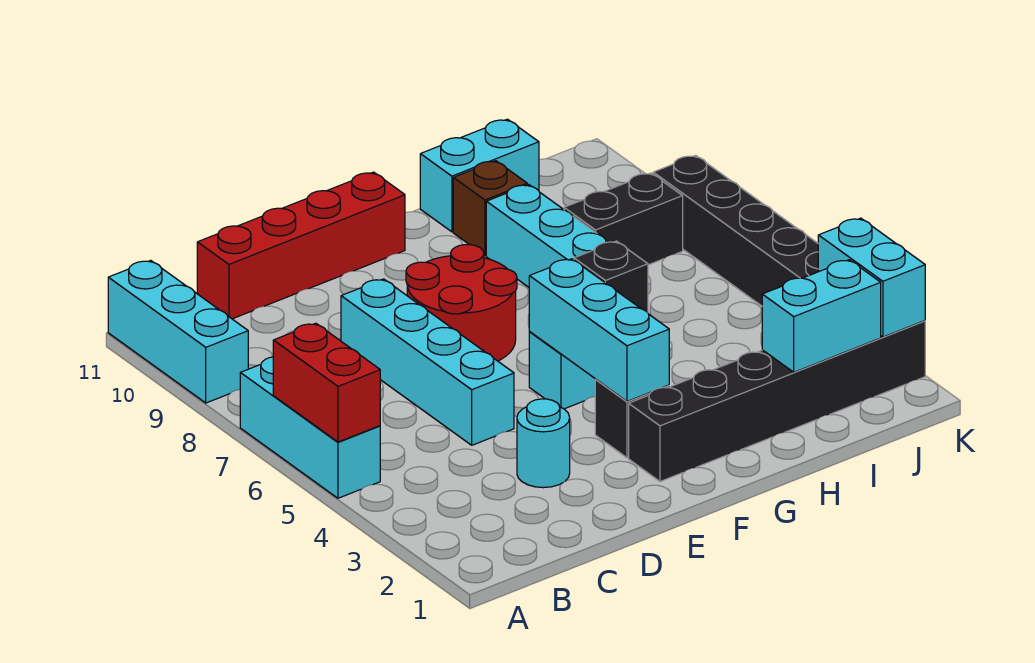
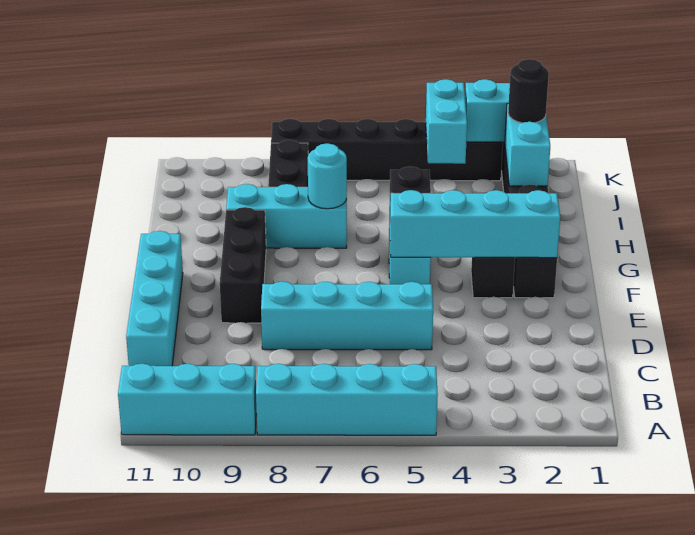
cyan brick A5:A7 level 1 -> cyan brick A5:A8 level 1
red brick A5:A6 level 2 -> none
red brick C11:F11 level 1 -> cyan brick C11:F11 level 1
cyan round brick D3 level 1 -> cyan round brick H7 level 2
red round brick E7:F8 level 1 -> none
none -> black brick E9:G9 level 1
cyan brick F3:F5 level 2 -> cyan brick F2:F5 level 2
brown brick H10 level 1 -> none
cyan brick H11:I11 level 1 -> cyan brick J4:K4 level 2
none -> black round brick J2 level 3

